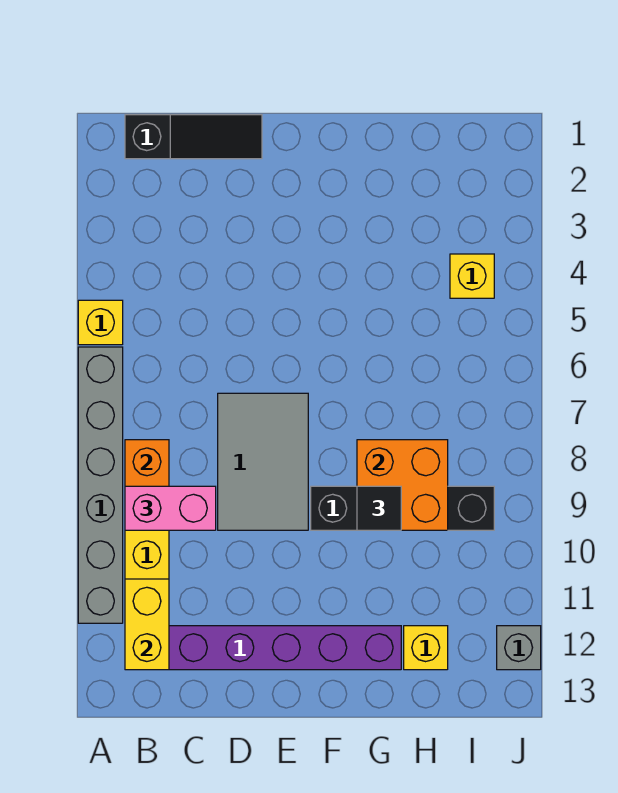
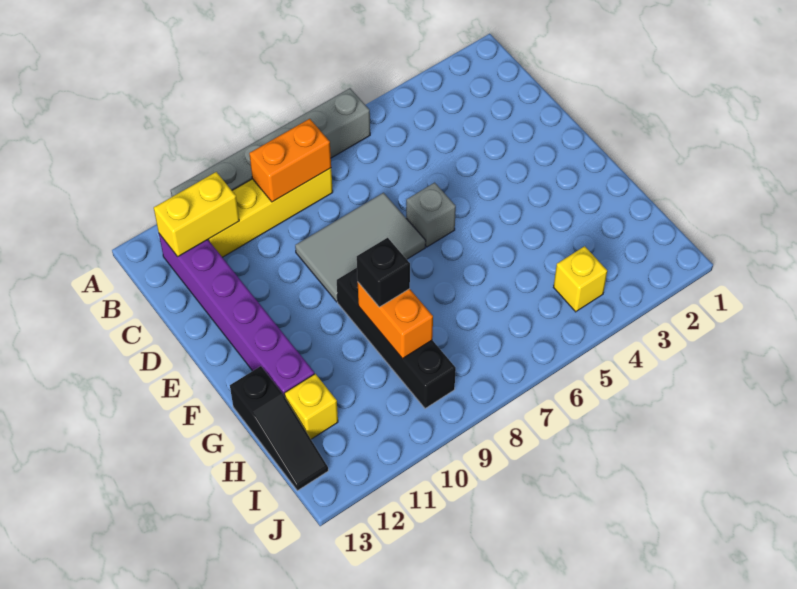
yellow brick A5 level 1 -> none
black slope B1:D1 level 1 top B -> black slope G13:I13 level 1 top G
pink brick B9:C9 level 3 -> none
orange brick G8:H9 level 2 -> orange brick G9:H9 level 2
black tile G9 level 3 -> black brick G9 level 3
grey brick J12 level 1 -> grey brick E6 level 1

